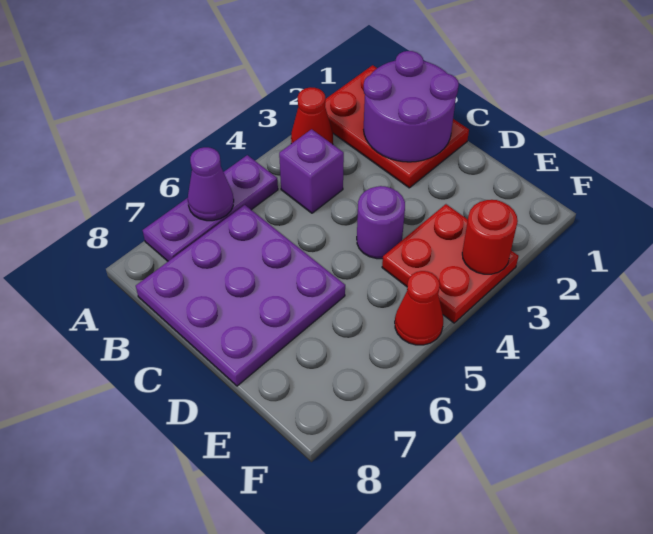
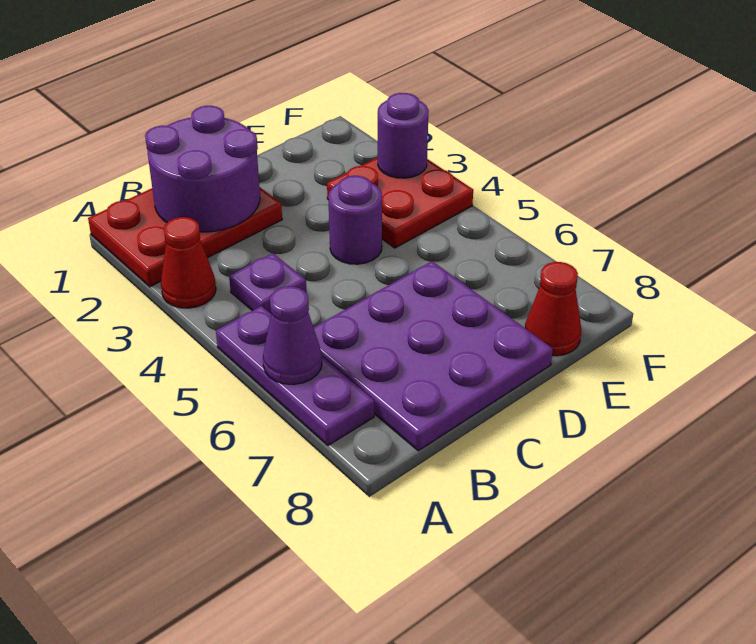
purple brick B4 level 1 -> purple plate B4 level 1
red round brick F3 level 2 -> purple round brick F3 level 2
red cone F5 level 1 -> red cone E8 level 1

